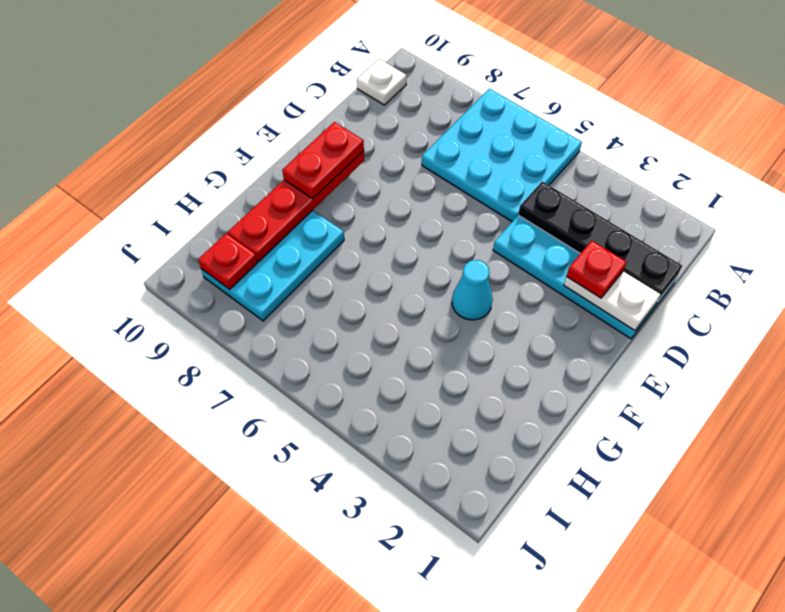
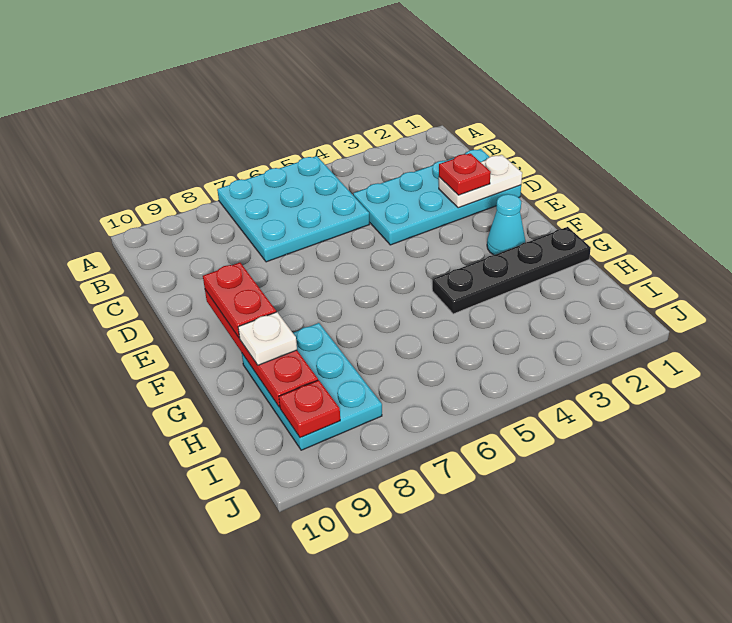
white plate B10 level 1 -> white plate G9 level 3
black plate C1:C4 level 2 -> black plate G1:G4 level 1
cyan cone F4 level 1 -> cyan cone F2 level 1

